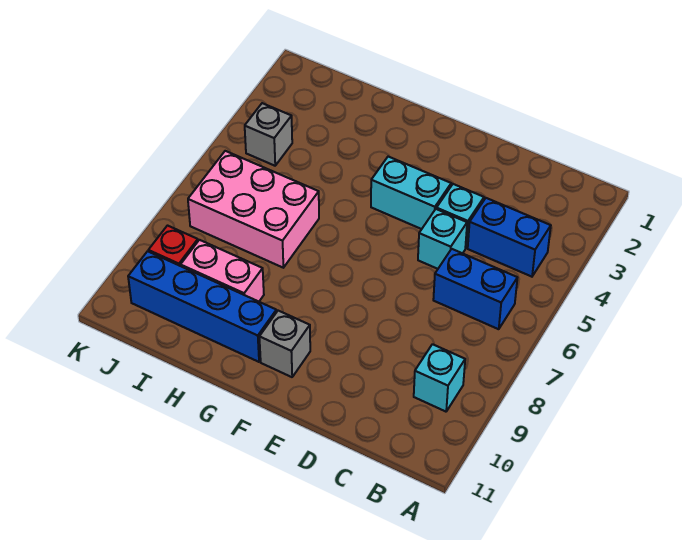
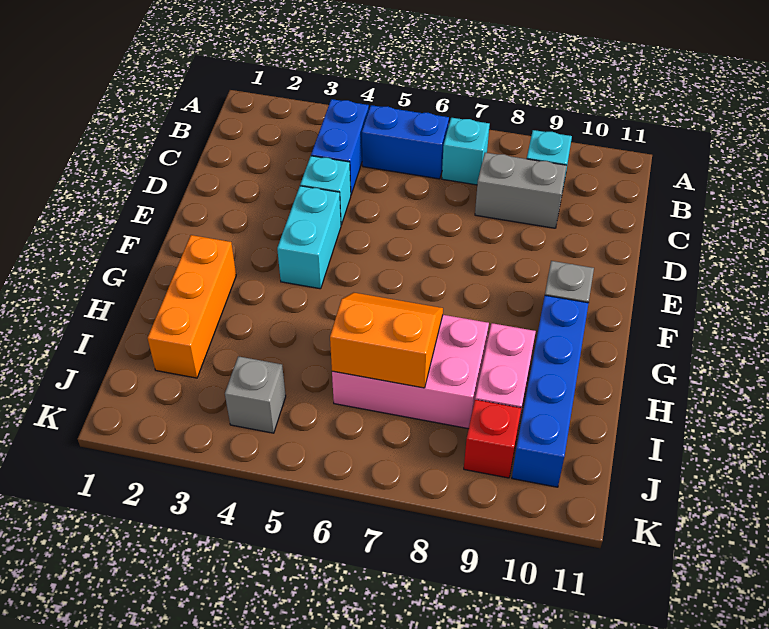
blue brick B6:C6 level 1 -> blue brick B5:B6 level 1
none -> grey brick C8:C9 level 1
cyan brick D5 level 1 -> cyan brick B7 level 1
none -> orange brick G2:I2 level 1
pink brick H6:J7 level 1 -> pink brick H6:I8 level 1
none -> orange slope H6:I7 level 2 top I

